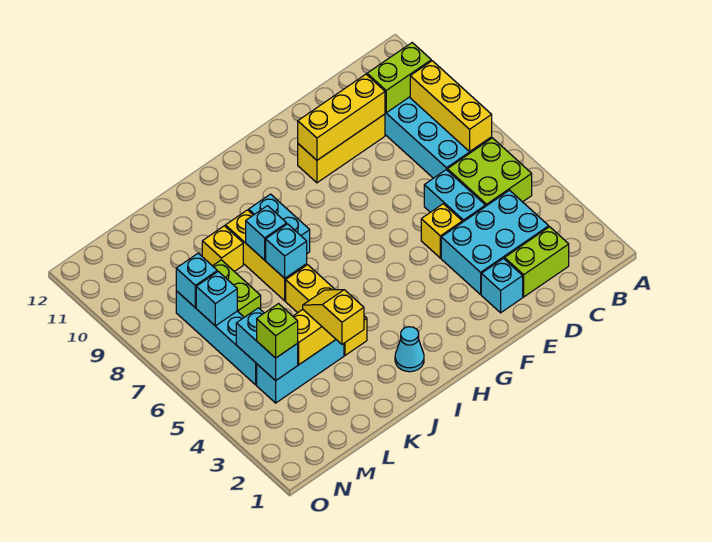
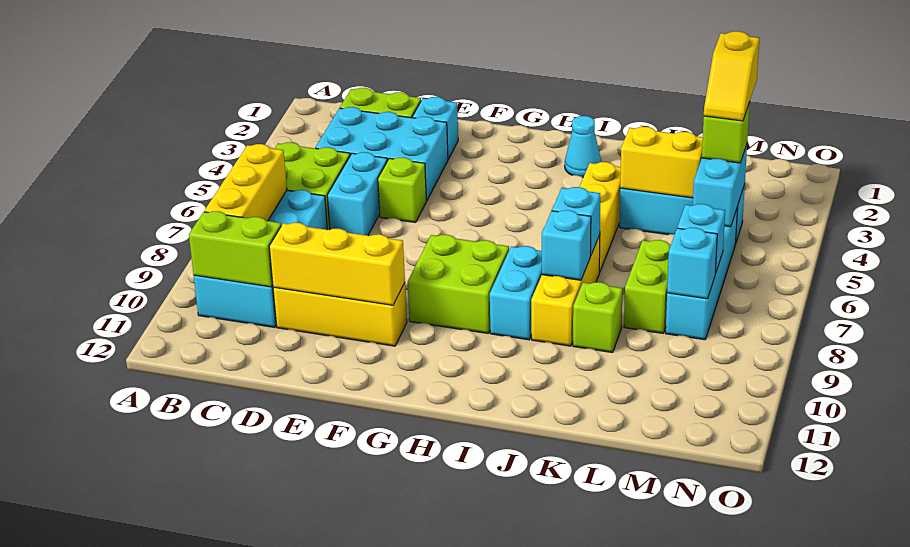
yellow brick E5 level 1 -> lime brick E5 level 1
none -> lime brick G8:H9 level 1
yellow slope K3:K4 level 3 top 3 -> yellow slope M3:M4 level 4 top 3
yellow brick K9 level 1 -> lime brick K9 level 1

